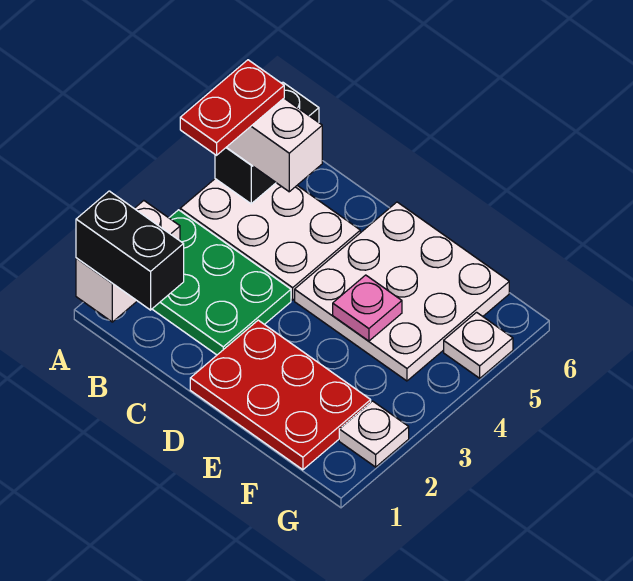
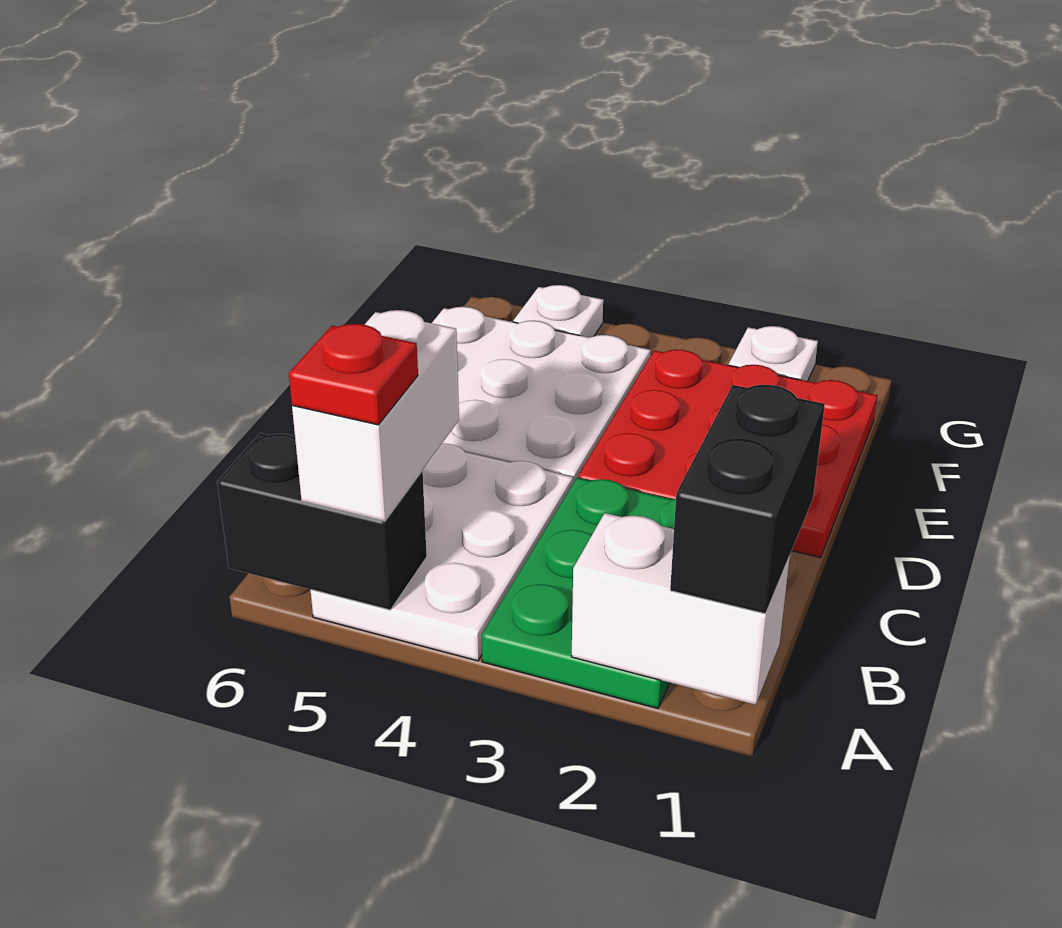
red plate A4:A5 level 4 -> red plate A5 level 4
red plate D1:F2 level 1 -> red plate D1:F3 level 1
pink plate E4 level 2 -> none

